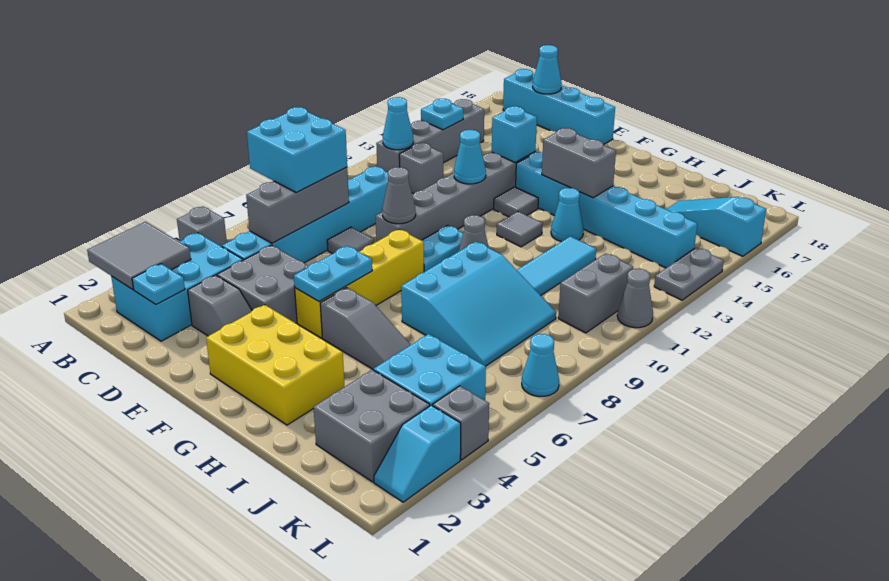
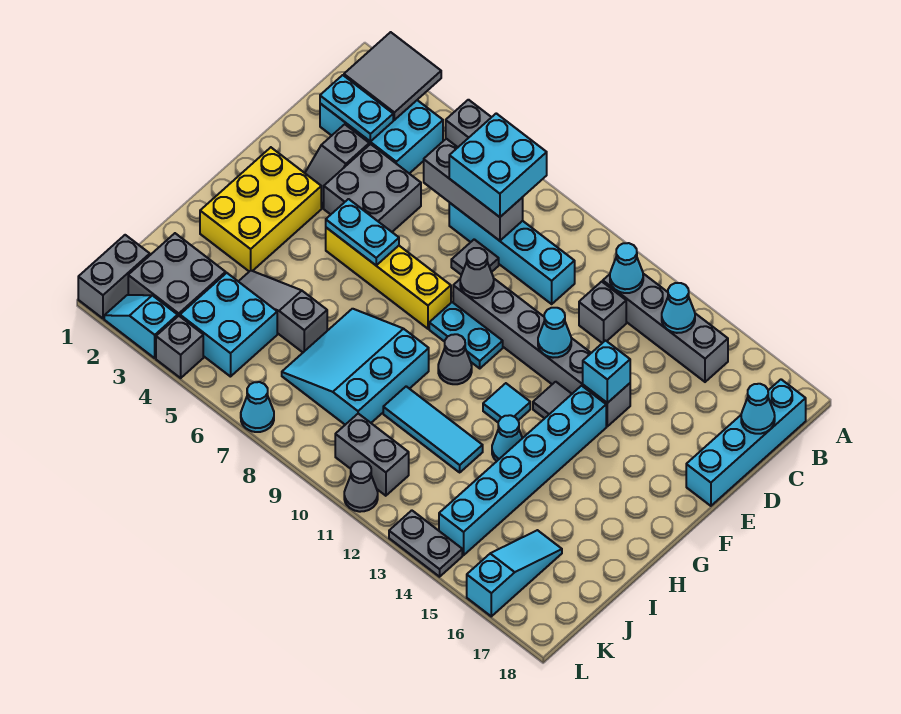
cyan plate B14 level 2 -> cyan cone B14 level 2
cyan plate C2 level 2 -> cyan plate C2:C3 level 2
cyan brick C5:C10 level 1 -> cyan brick C7:C10 level 1
grey slope G5:I5 level 1 top G -> grey slope I4:I6 level 1 top 6
grey tile G12 level 1 -> cyan tile G12 level 1
grey brick G14:H14 level 2 -> grey brick K1:L1 level 1
cyan slope H7:J9 level 1 top H -> cyan slope H7:J9 level 1 top 9

